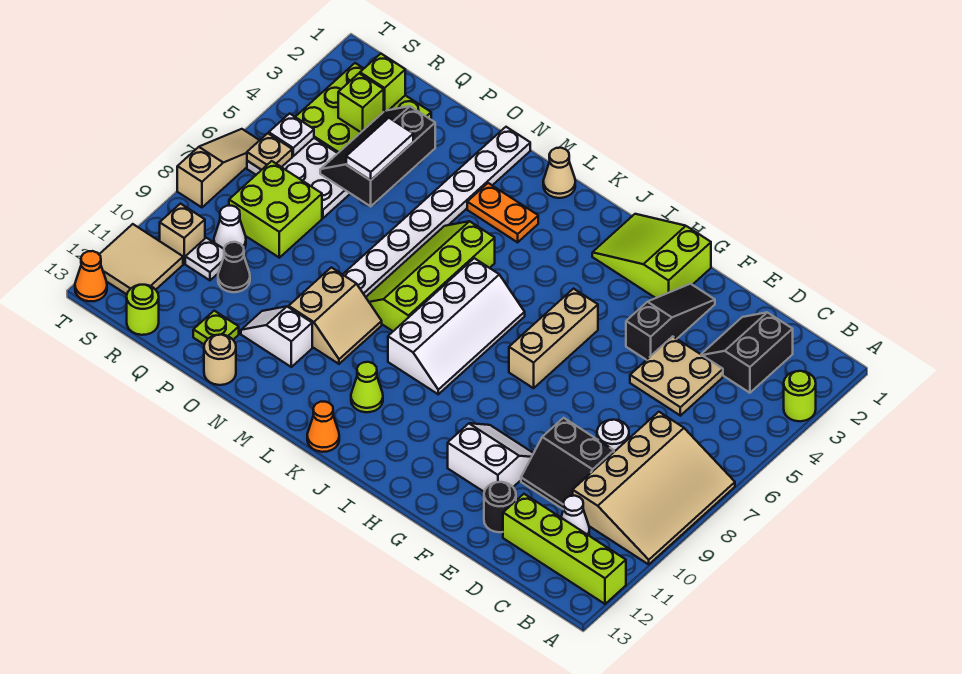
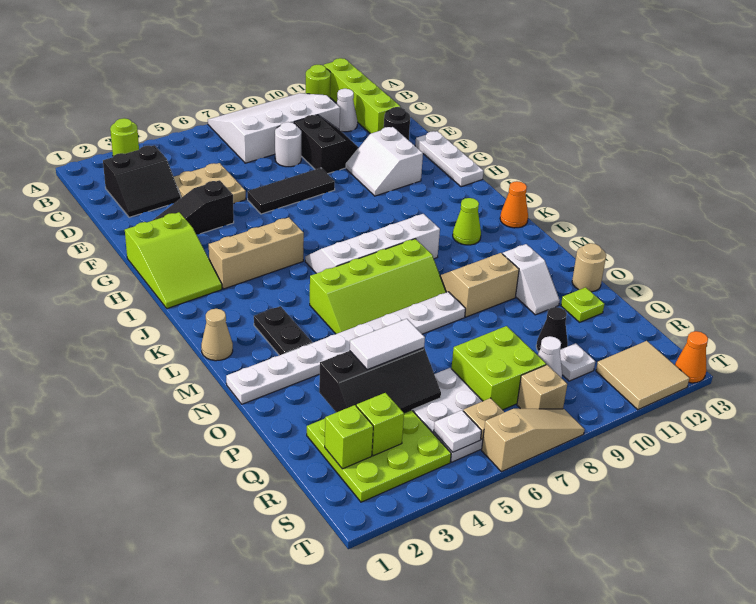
tan slope A7:C10 level 1 top C -> white slope A7:C10 level 1 top C
none -> black tile F6:F8 level 1
none -> white plate F13:H13 level 1
tan brick H5:H7 level 1 -> tan brick I3:I5 level 1
orange plate L3:M3 level 1 -> black plate L3:M3 level 1
lime round brick R13 level 1 -> lime round brick A11 level 1
tan brick S10 level 1 -> tan brick S8 level 1
tan slope T6:T8 level 1 top 8 -> tan slope T6:T8 level 1 top 6

